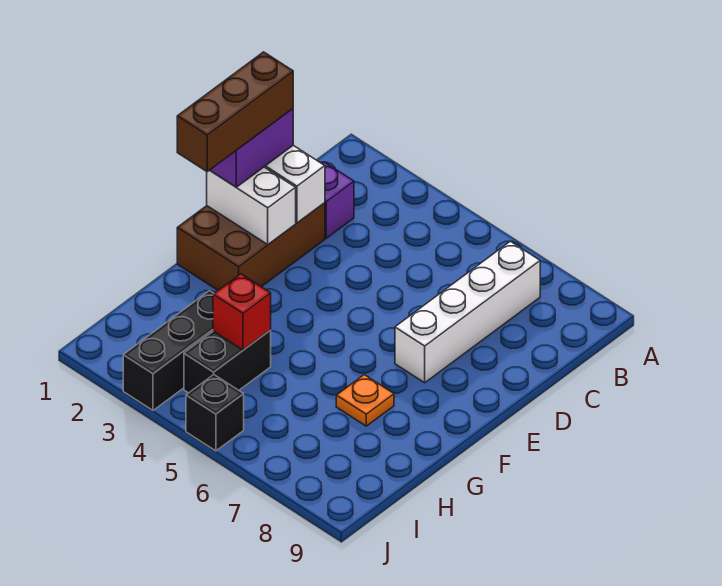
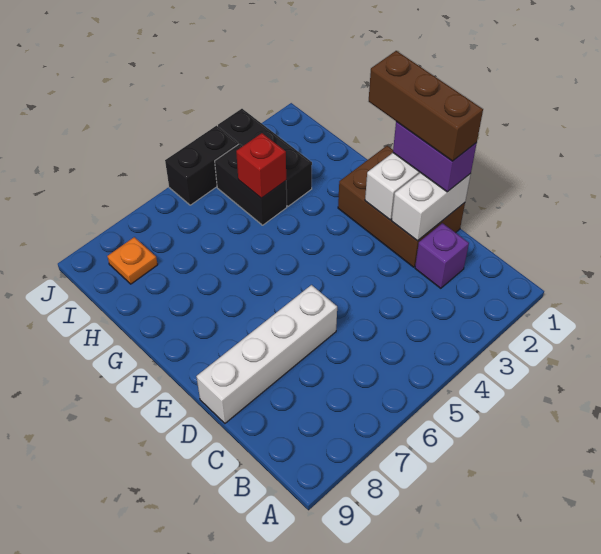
white brick B7:E7 level 1 -> white brick D6:D9 level 1
orange plate G7 level 1 -> orange plate I8 level 1
black brick J5 level 1 -> black brick J4:J5 level 1

